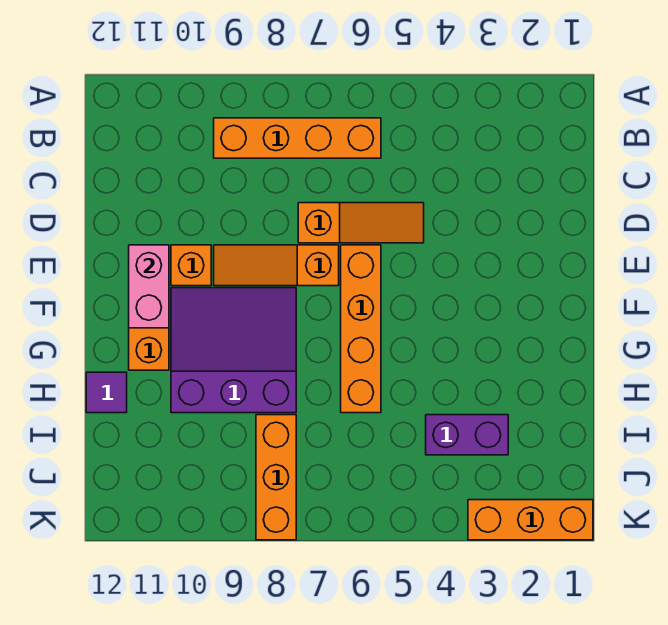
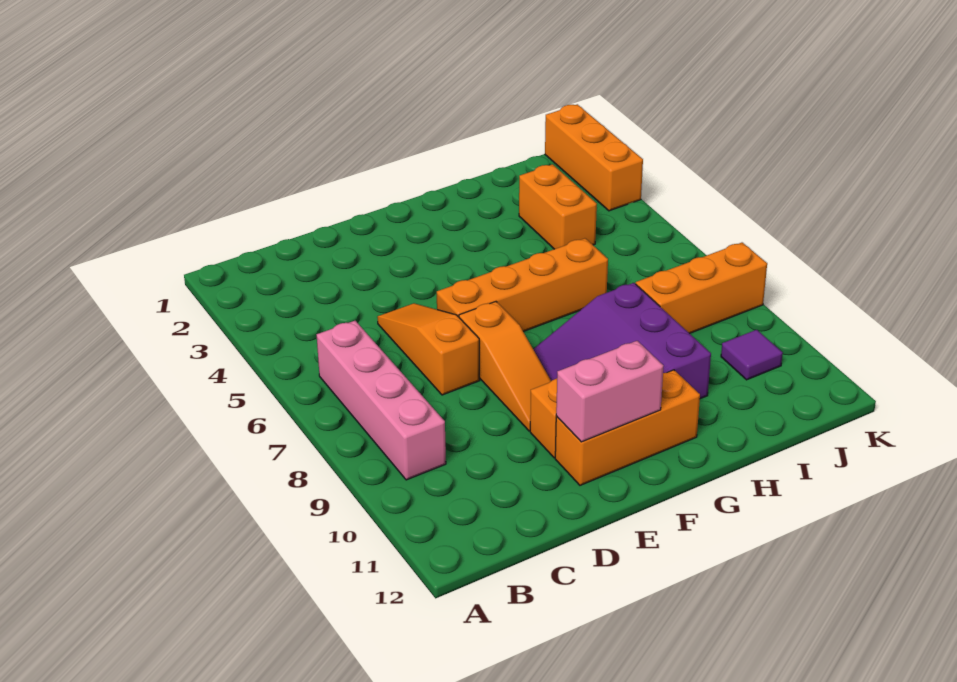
orange brick B6:B9 level 1 -> pink brick B6:B9 level 1
purple tile H12 level 1 -> purple tile J10 level 1
purple brick I3:I4 level 1 -> orange brick I3:I4 level 1

